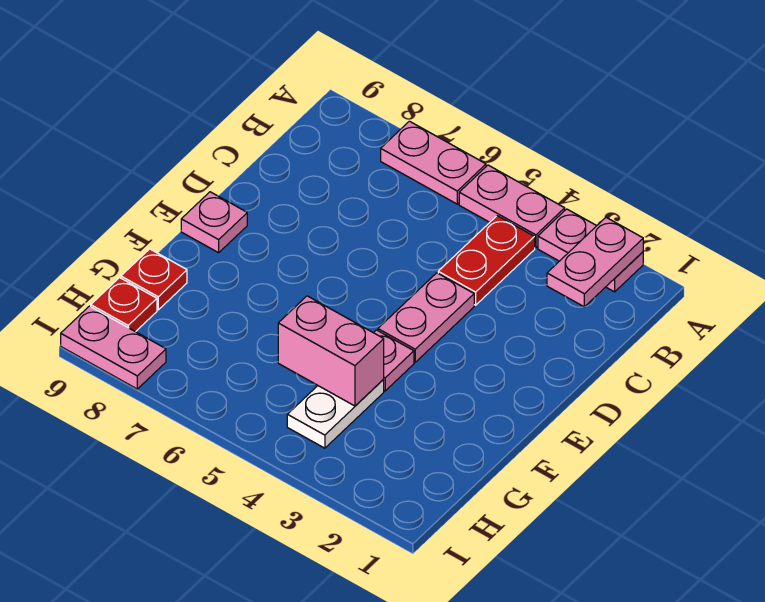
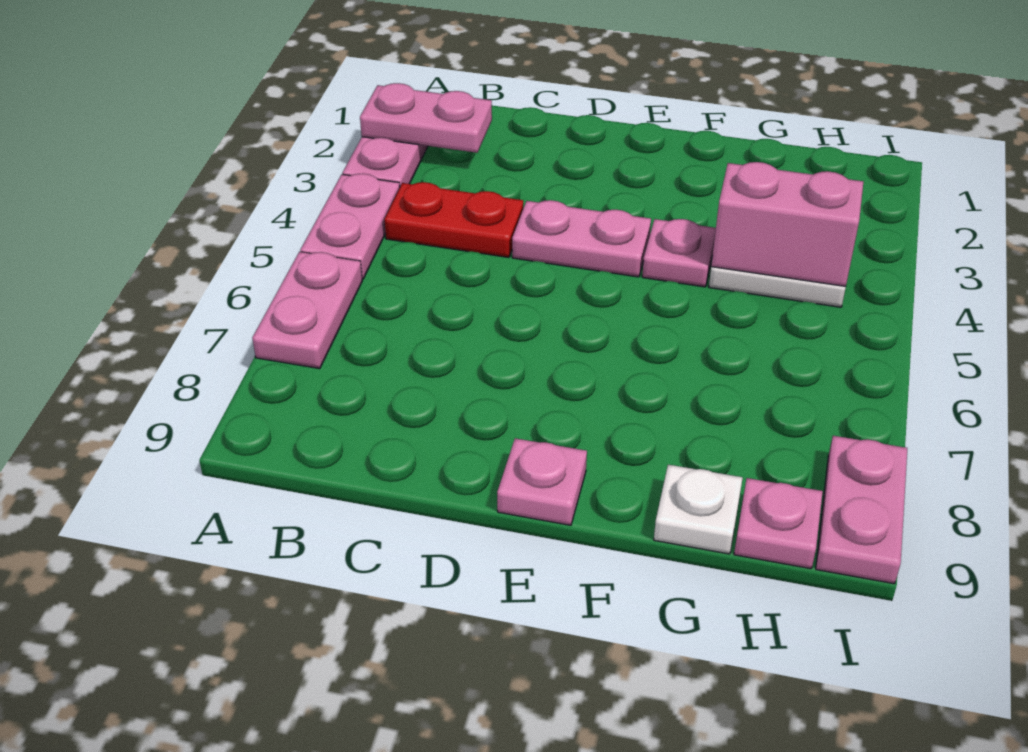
pink brick G4:G5 level 2 -> pink brick G4:H4 level 2
red plate G9 level 1 -> white plate G9 level 1
red plate H9 level 1 -> pink plate H9 level 1

